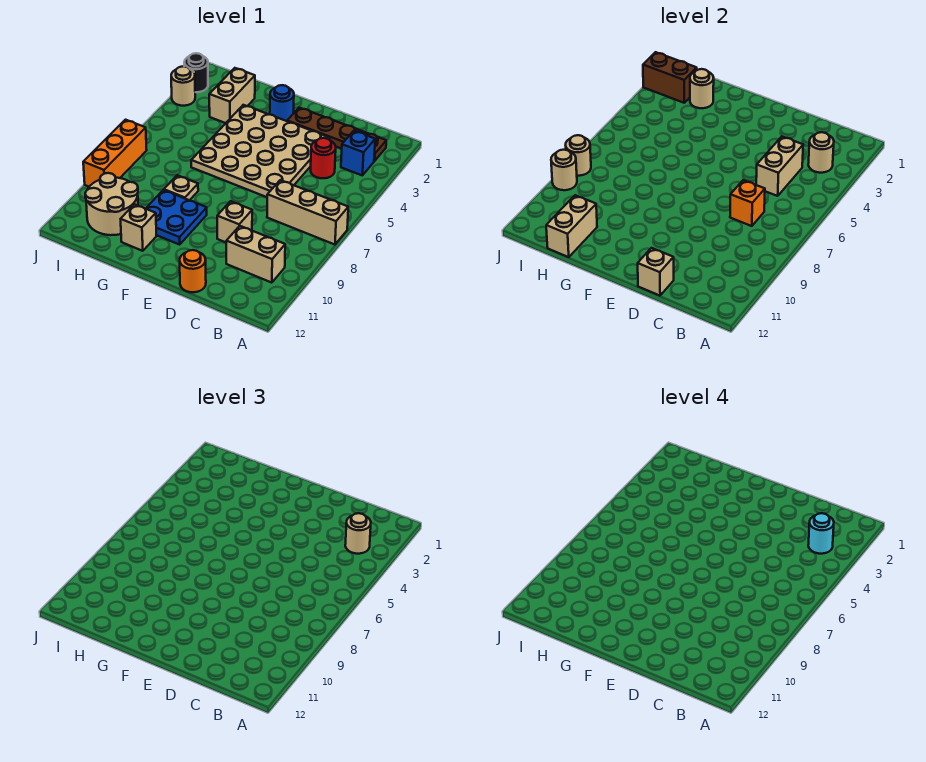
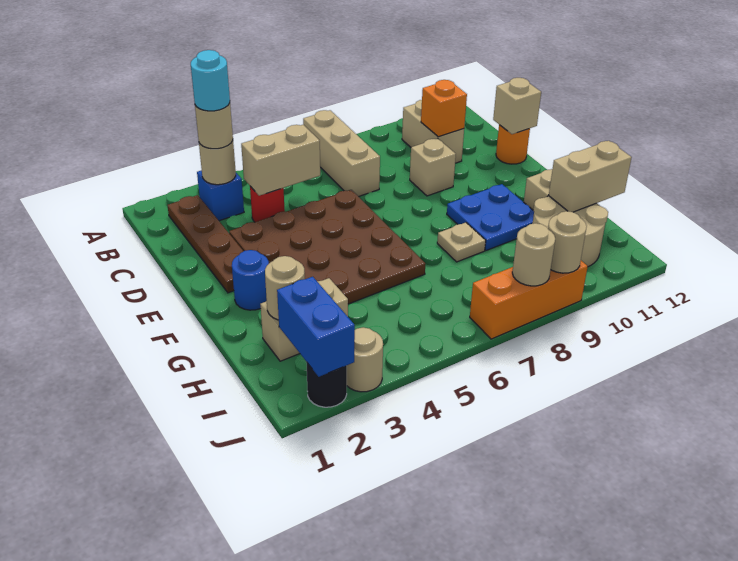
orange brick C7 level 2 -> orange brick C10 level 2
tan plate D3:G6 level 1 -> brown plate D3:G6 level 1
brown brick I2:J2 level 2 -> blue brick I2:J2 level 2

